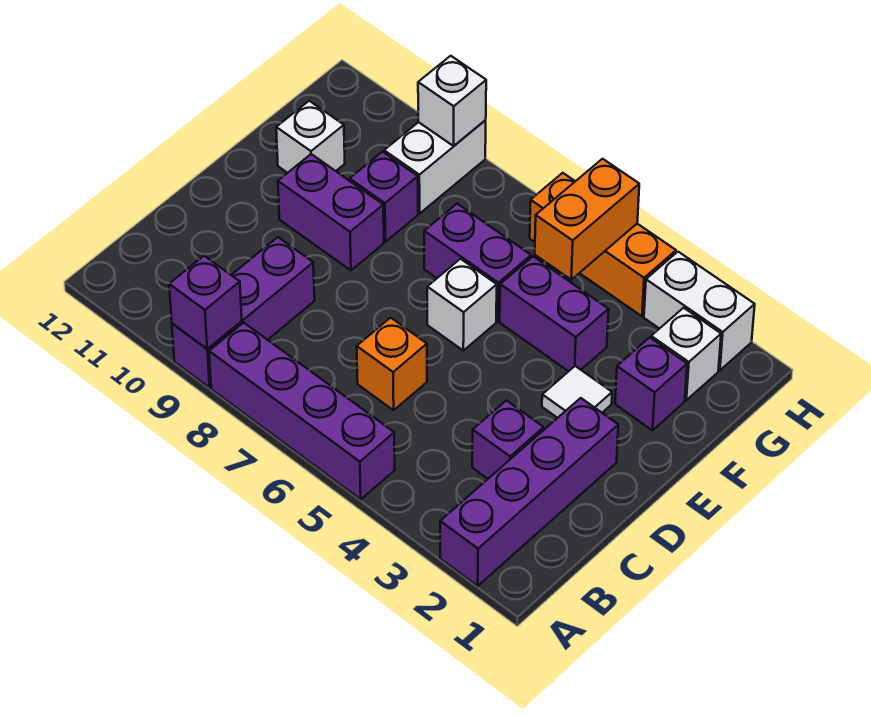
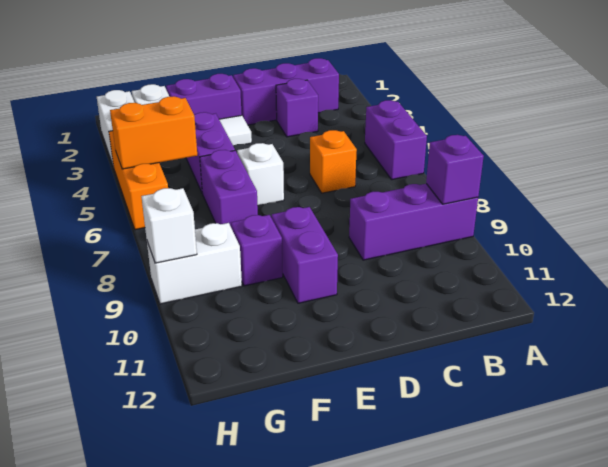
purple brick A2:D2 level 1 -> purple brick B2:D2 level 1
purple brick A5:A8 level 1 -> purple brick A5:A6 level 1
purple brick F2 level 1 -> purple brick E2:F2 level 1
white brick F11 level 1 -> none

